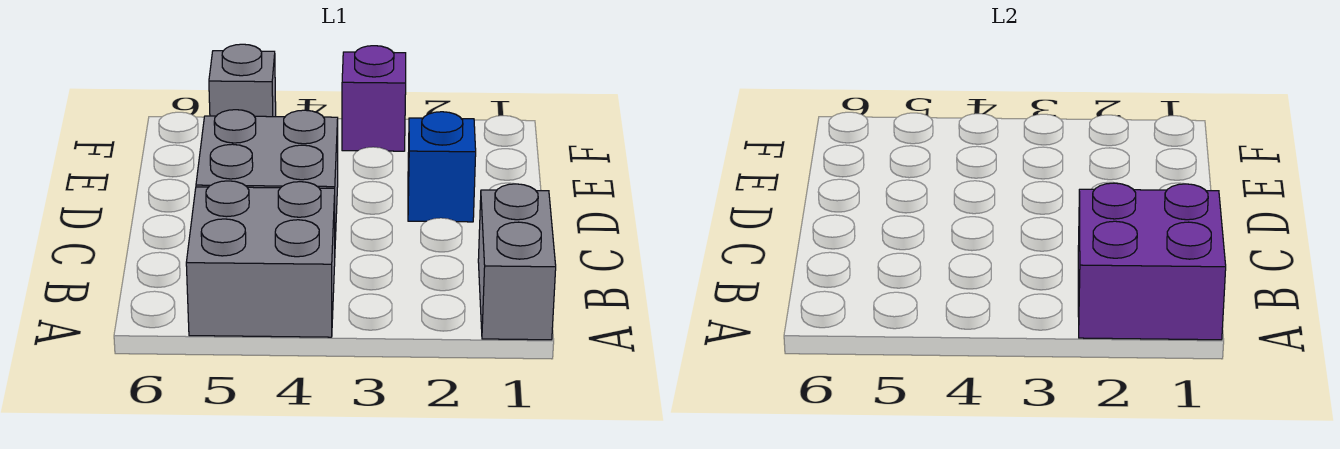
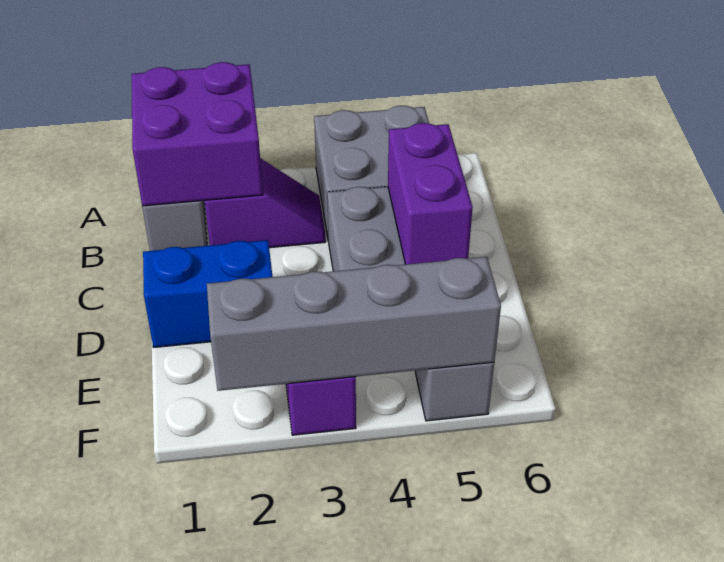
none -> purple slope B2:B3 level 1 top 2
none -> purple brick C5:D5 level 2
blue brick D2 level 1 -> blue brick D1:D2 level 1
none -> grey brick F2:F5 level 2

